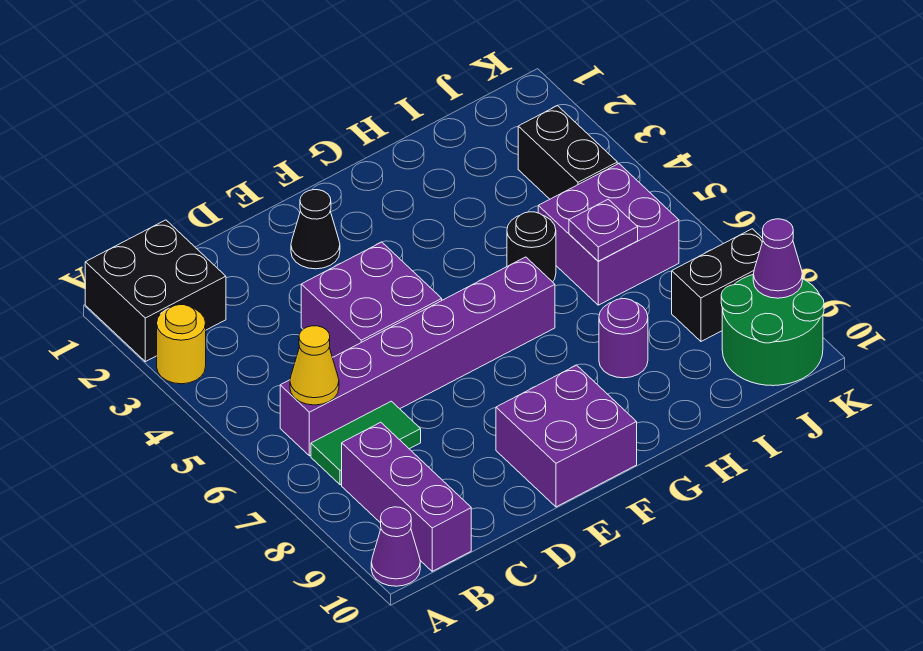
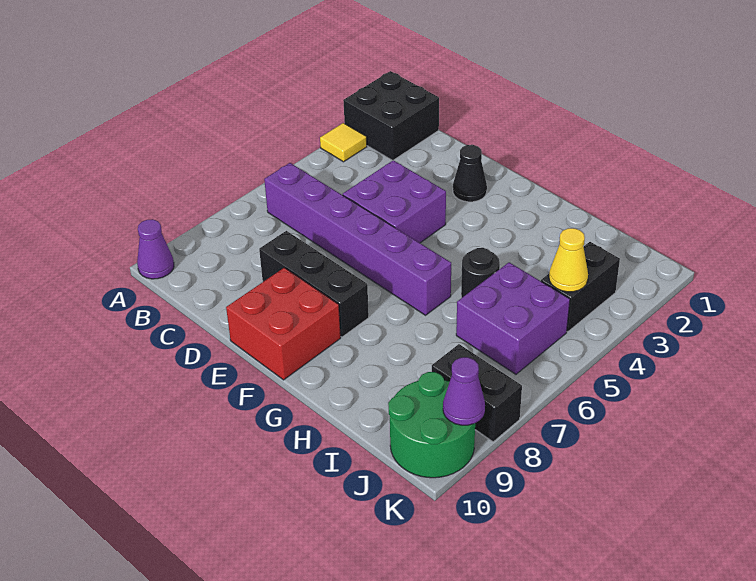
yellow round brick A3 level 1 -> yellow tile A3 level 1
yellow cone B6 level 2 -> yellow cone J4 level 2
green tile B7:C7 level 1 -> none
purple brick B8:B10 level 1 -> none
none -> black brick D8:F8 level 1
purple brick E9:F10 level 1 -> red brick E9:F10 level 1
purple round brick H8 level 1 -> none
purple plate I6 level 2 -> none

